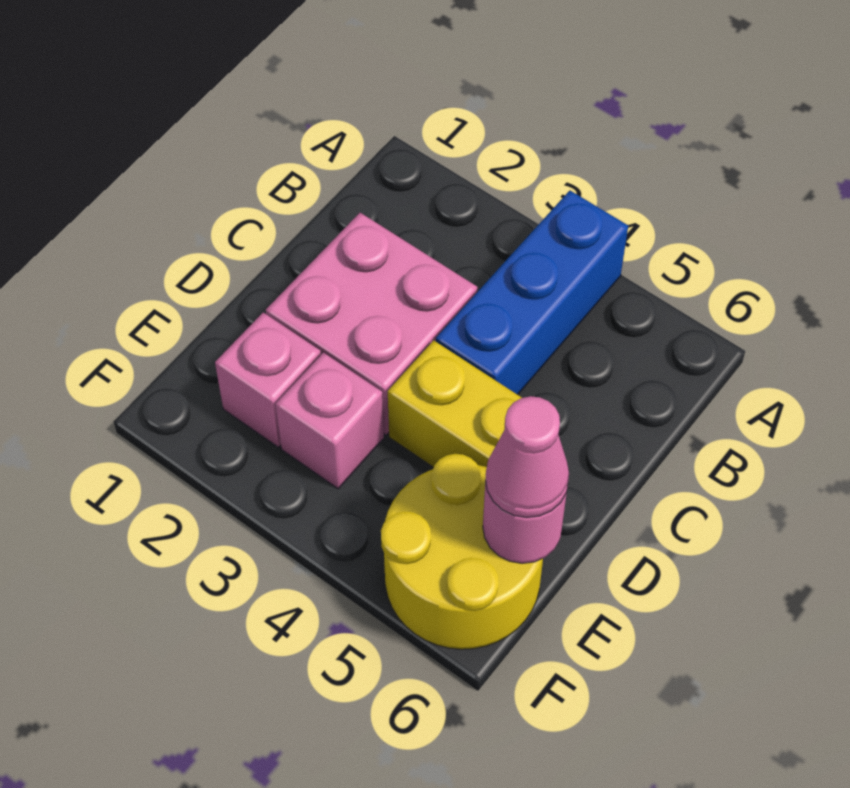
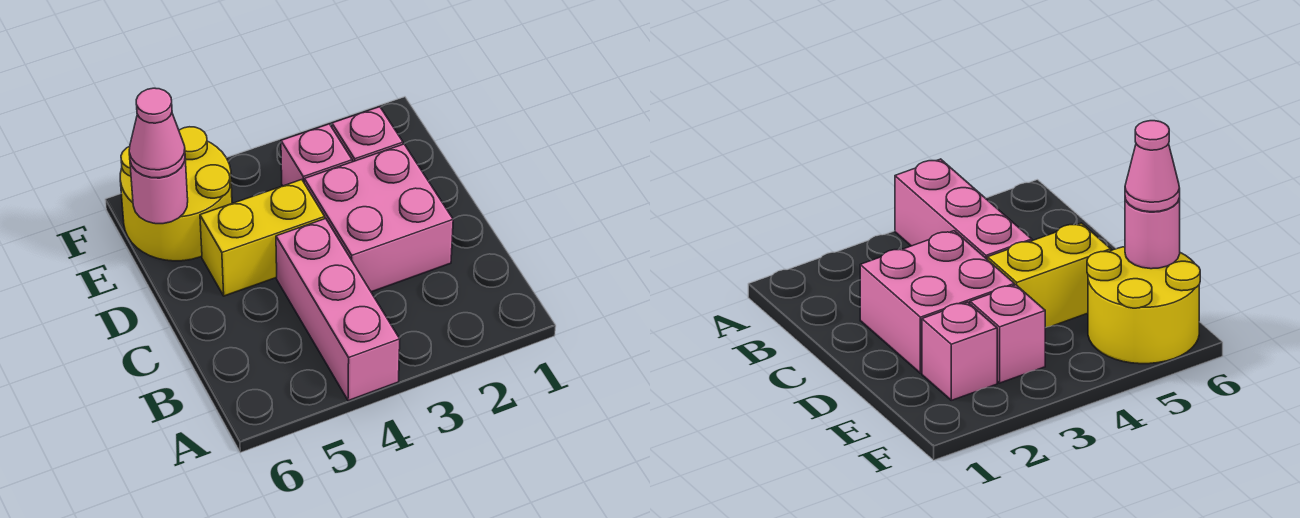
blue brick A4:C4 level 1 -> pink brick A4:C4 level 1

